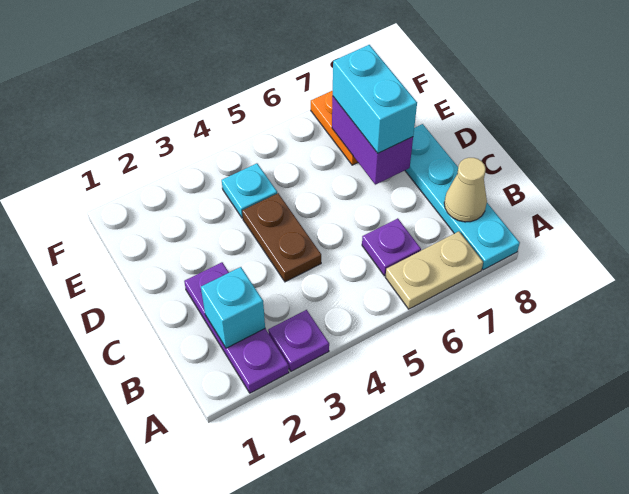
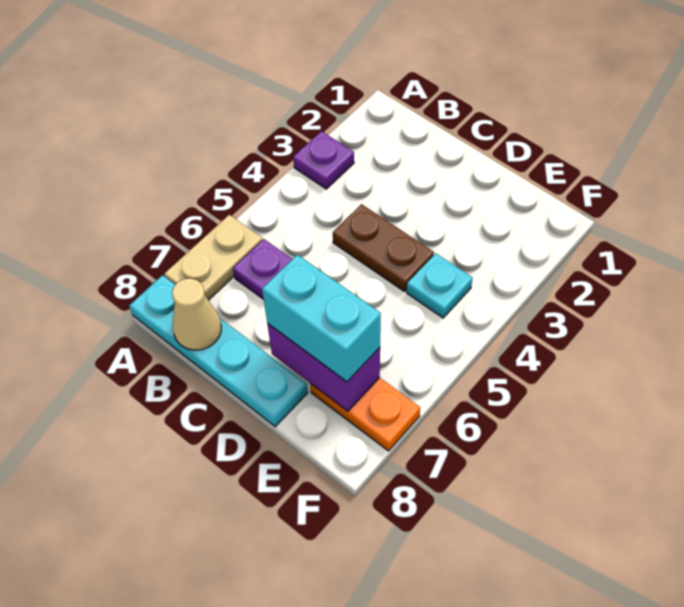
purple plate A2:C2 level 1 -> none
cyan brick B2 level 2 -> none

